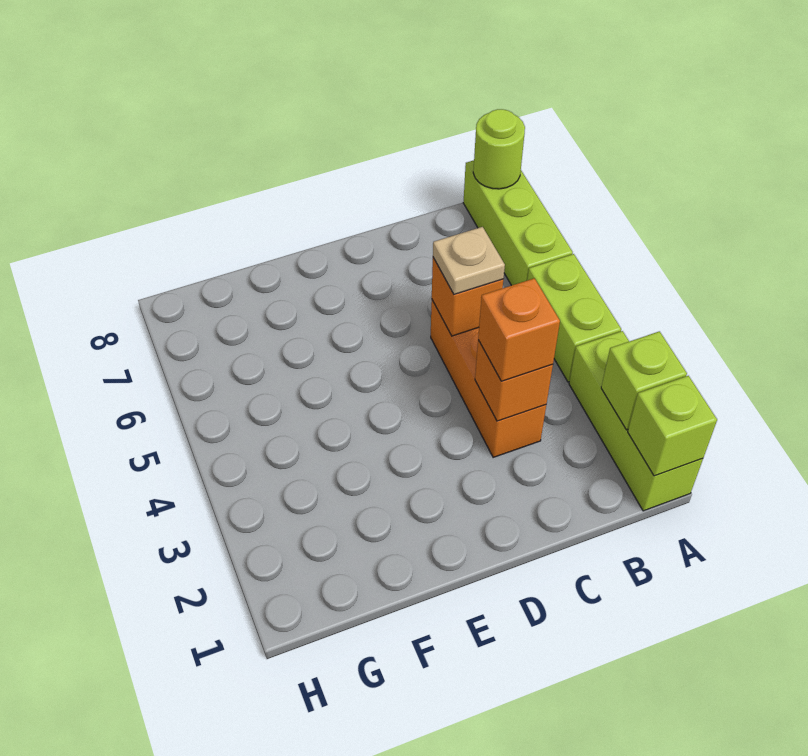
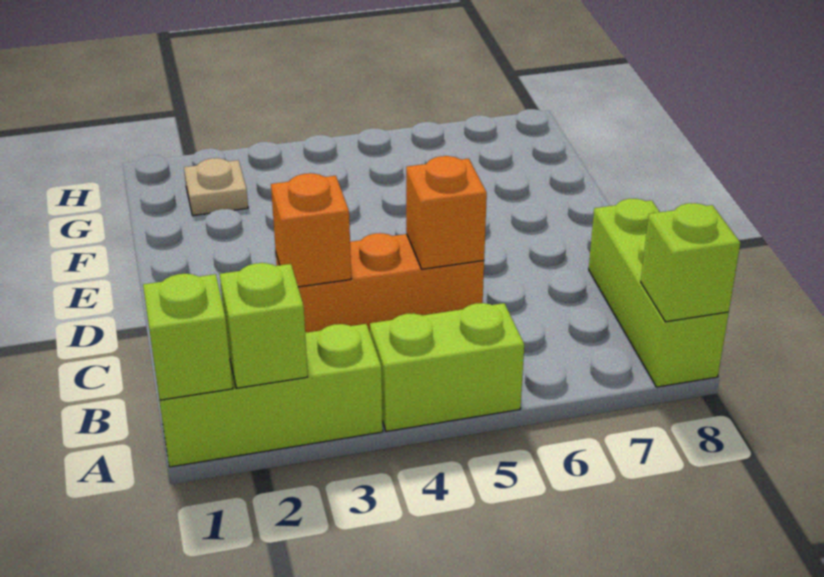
lime brick A6:A8 level 1 -> lime brick A8:C8 level 1
lime round brick A8 level 2 -> lime brick A8 level 2
orange brick C3 level 3 -> none
tan plate C5 level 3 -> tan plate G2 level 1

